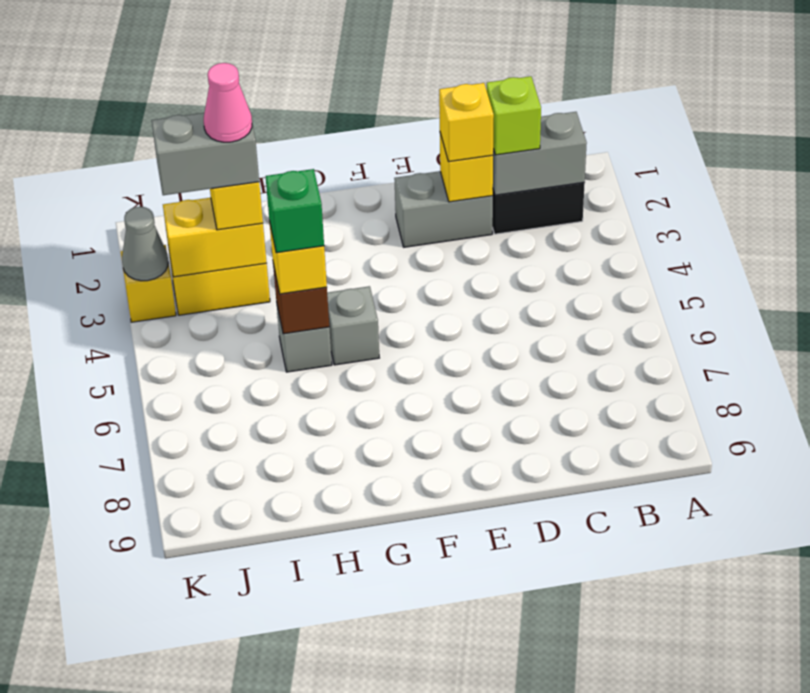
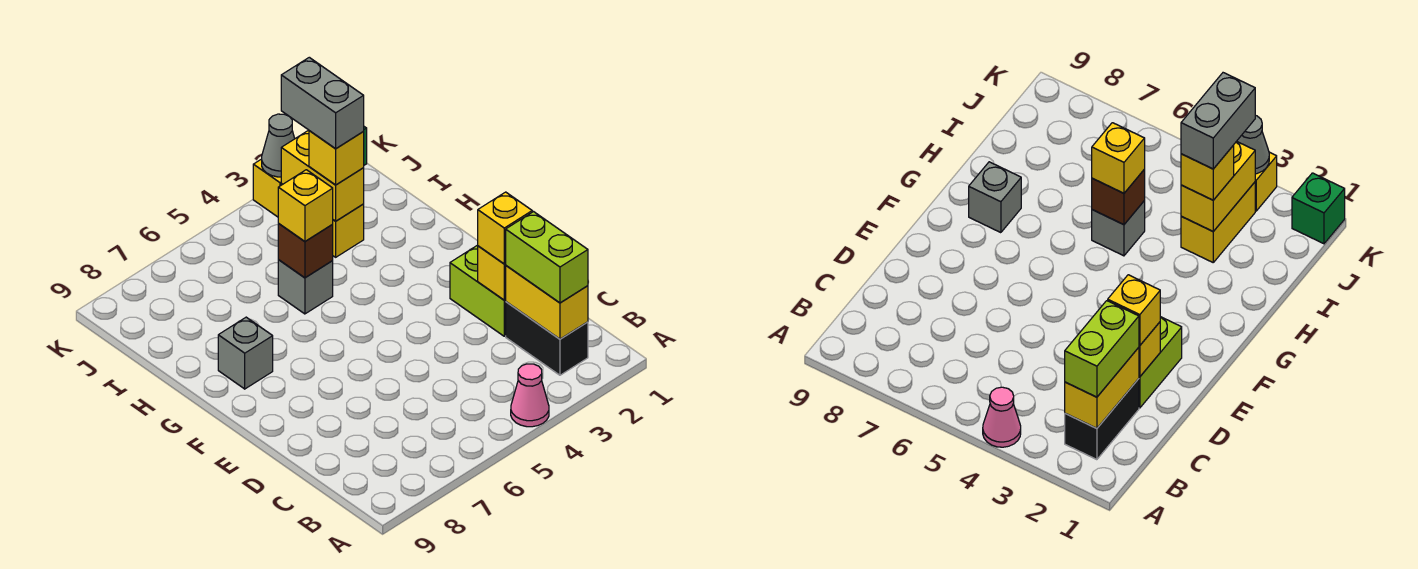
grey brick B2:C2 level 2 -> yellow brick B2:C2 level 2
lime brick C2 level 3 -> lime brick B2:C2 level 3
grey brick D2:E2 level 1 -> lime brick D2:E2 level 1
grey brick G5 level 1 -> grey brick G8 level 1
green brick H5 level 4 -> green brick K1 level 1
pink cone I3 level 5 -> pink cone A4 level 1

